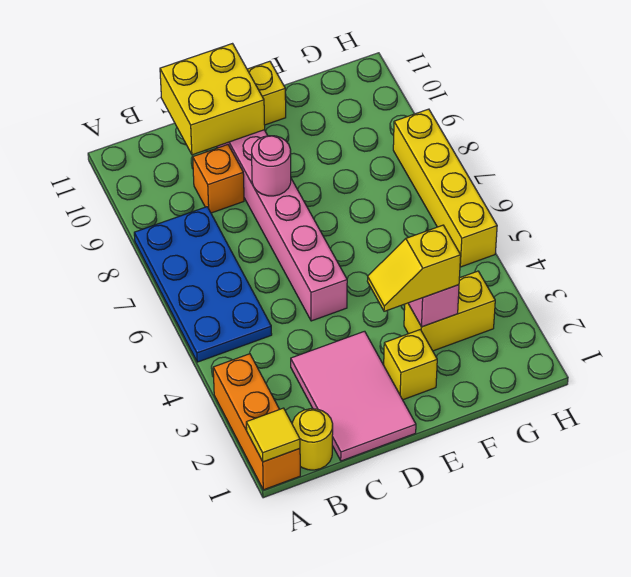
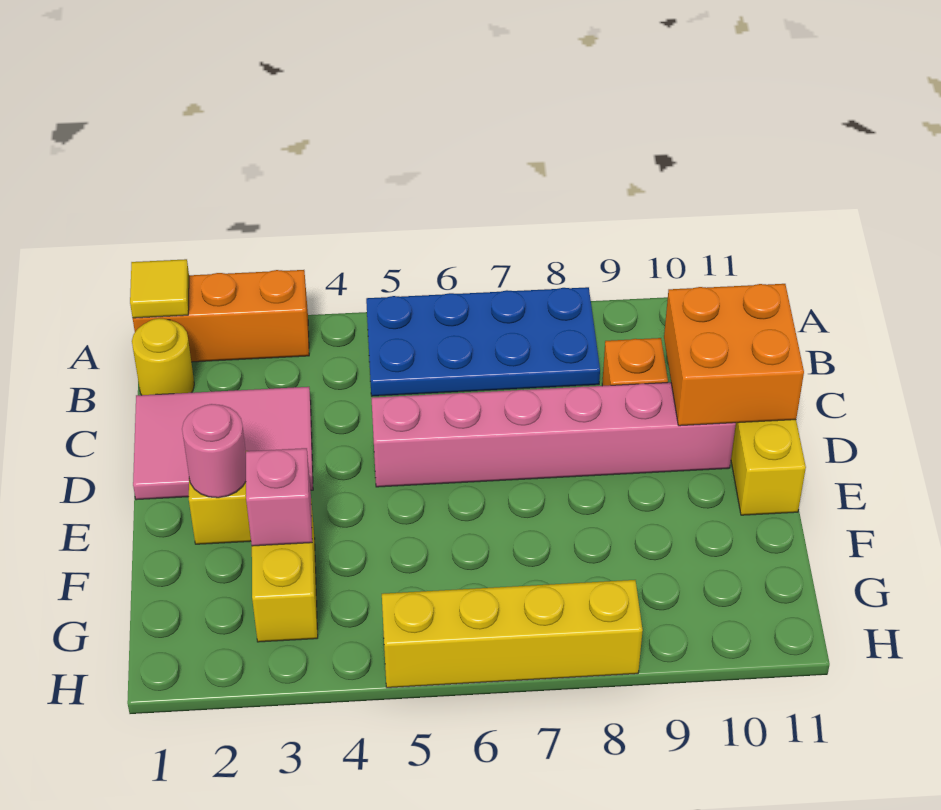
yellow brick C10:D11 level 2 -> orange brick C10:D11 level 2
pink round brick D8 level 2 -> pink round brick E2 level 2
yellow slope E3:F3 level 3 top F -> none

